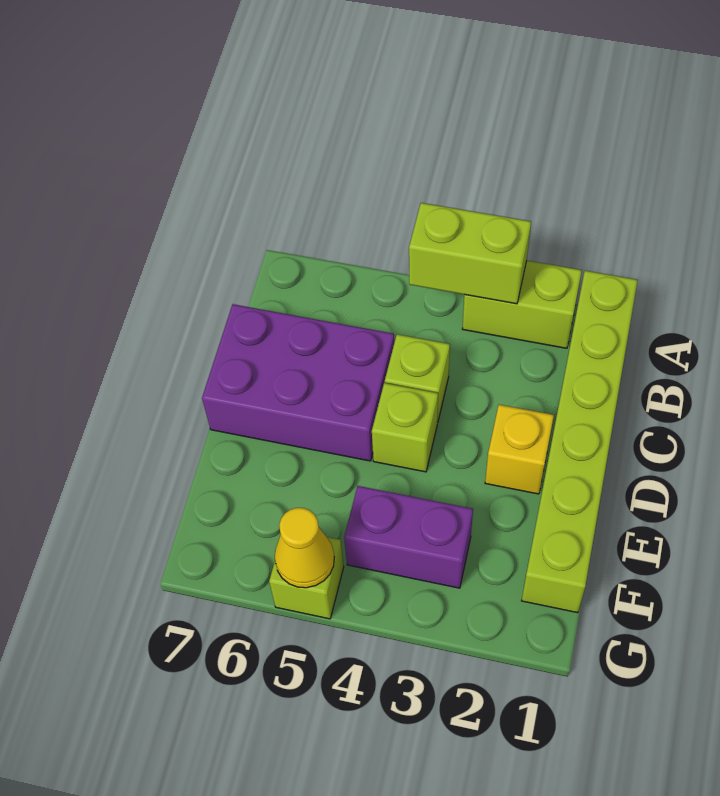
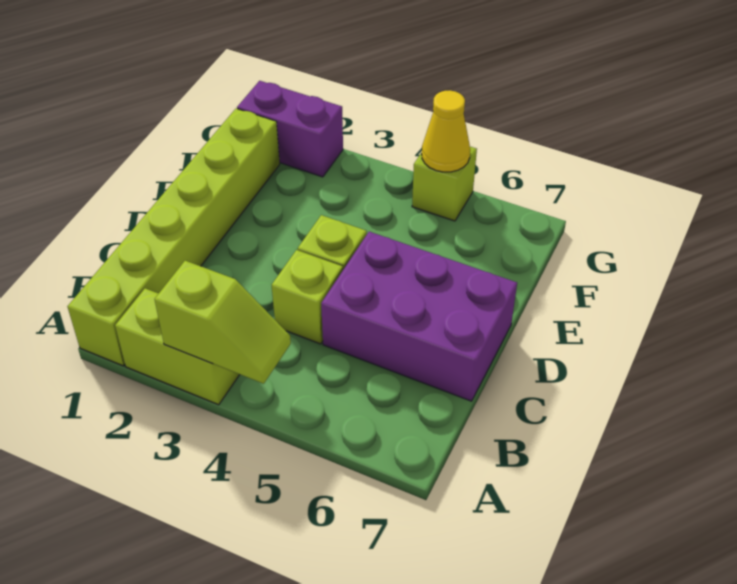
lime brick A3:A4 level 2 -> lime slope A3:A4 level 2 top 3
yellow brick D2 level 1 -> none
purple brick F3:F4 level 1 -> purple brick G1:G2 level 1

